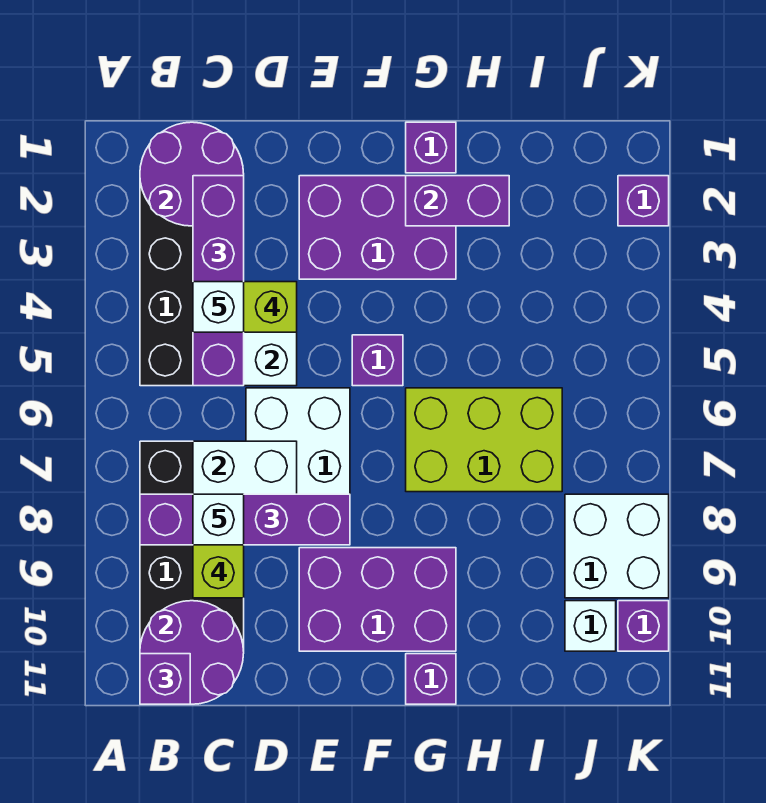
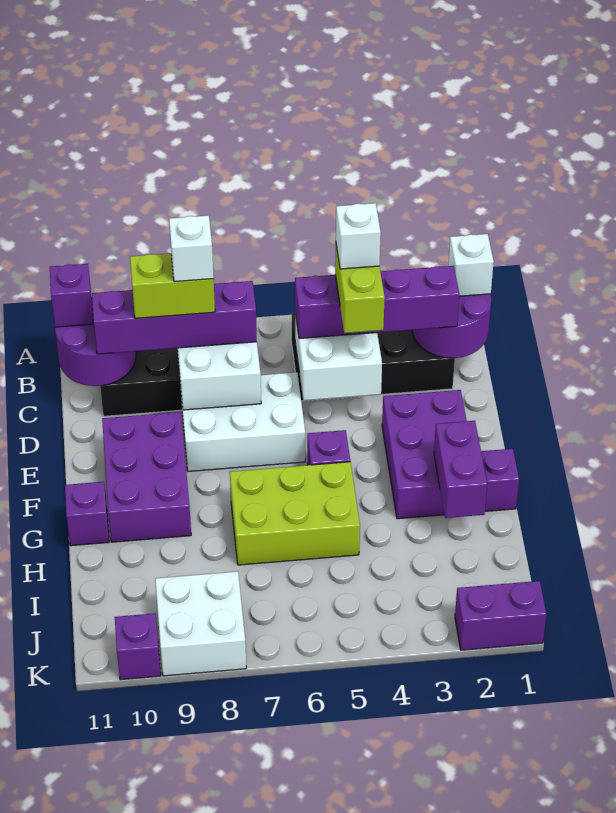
purple brick B8:E8 level 3 -> purple brick C7:C10 level 3
lime brick G6:I7 level 1 -> lime brick G5:H7 level 1
white brick J10 level 1 -> white brick B1 level 3
purple brick K2 level 1 -> purple brick K1:K2 level 1

